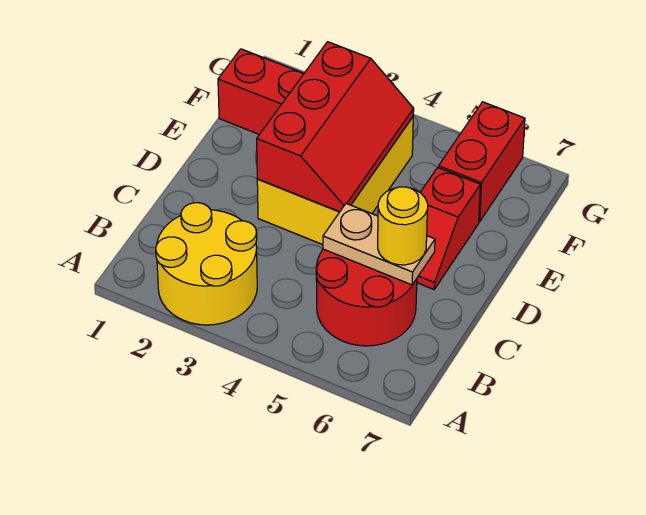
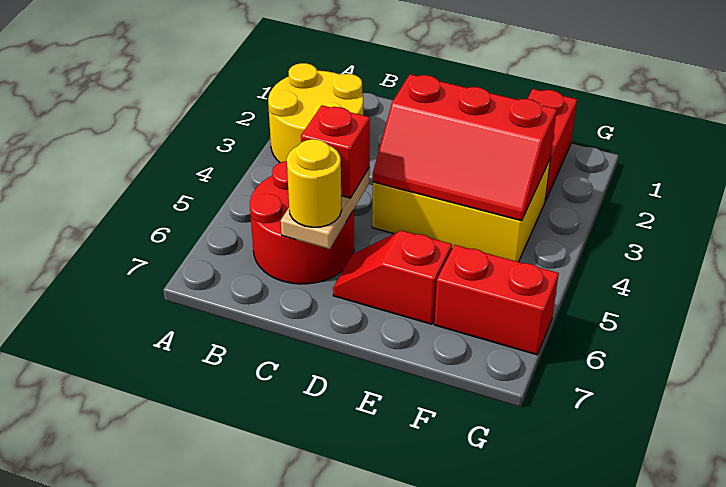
none -> red brick C5 level 3

